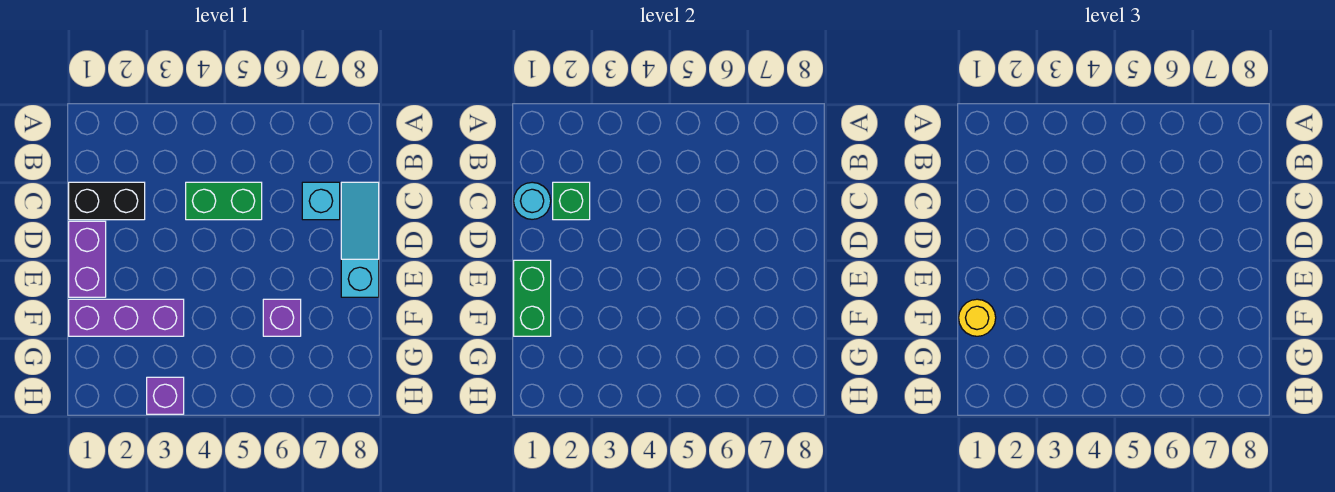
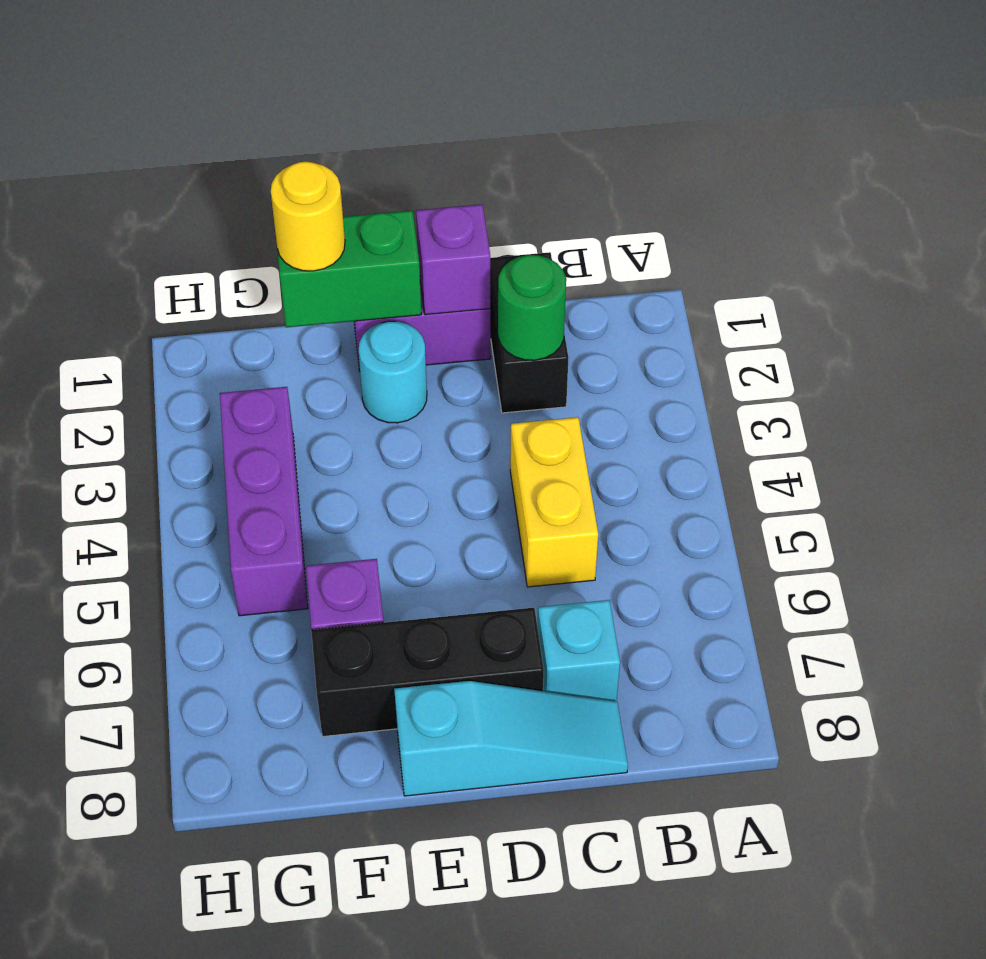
cyan round brick C1 level 2 -> cyan round brick E2 level 1
green brick C2 level 2 -> green round brick C2 level 2
green brick C4:C5 level 1 -> yellow brick C4:C5 level 1
none -> black brick D7:F7 level 1
purple brick F1:F3 level 1 -> purple brick G3:G5 level 1
purple brick H3 level 1 -> purple brick D1 level 2

